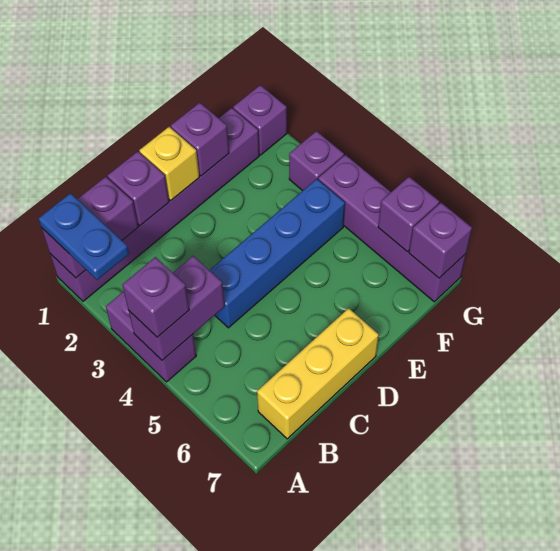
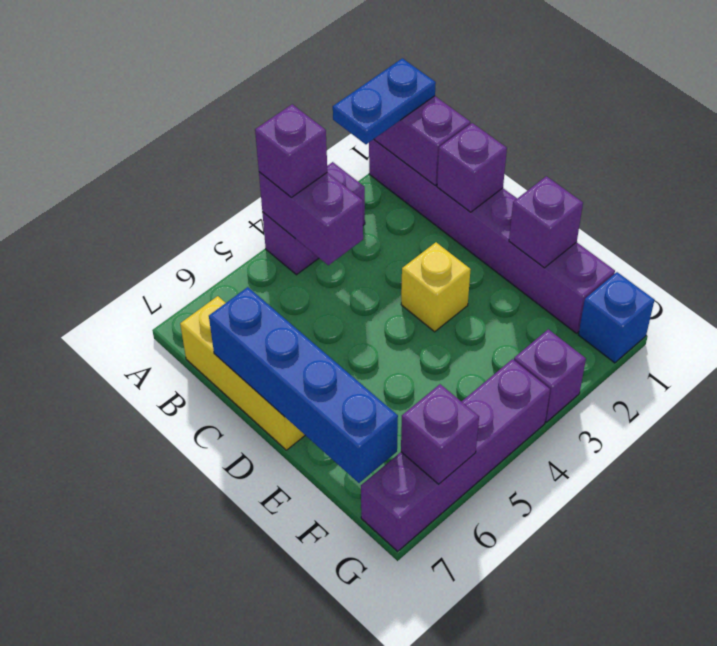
blue brick C4:F4 level 1 -> blue brick C7:F7 level 2
yellow brick D1 level 2 -> yellow brick D3 level 1
purple brick G1 level 1 -> blue brick G1 level 1
purple brick G7 level 2 -> none

